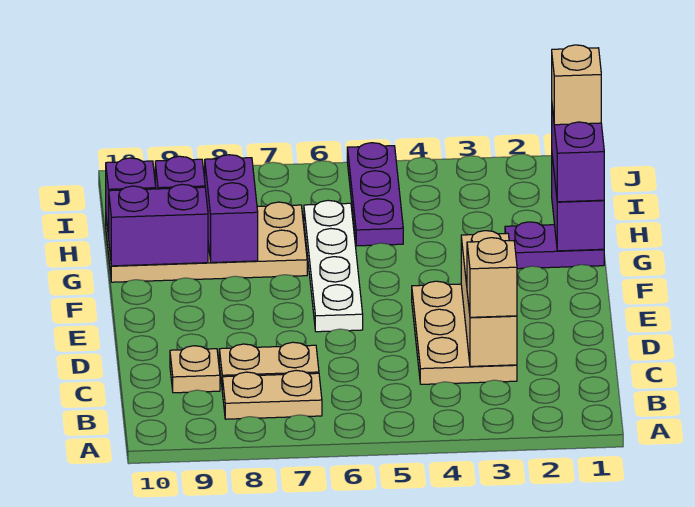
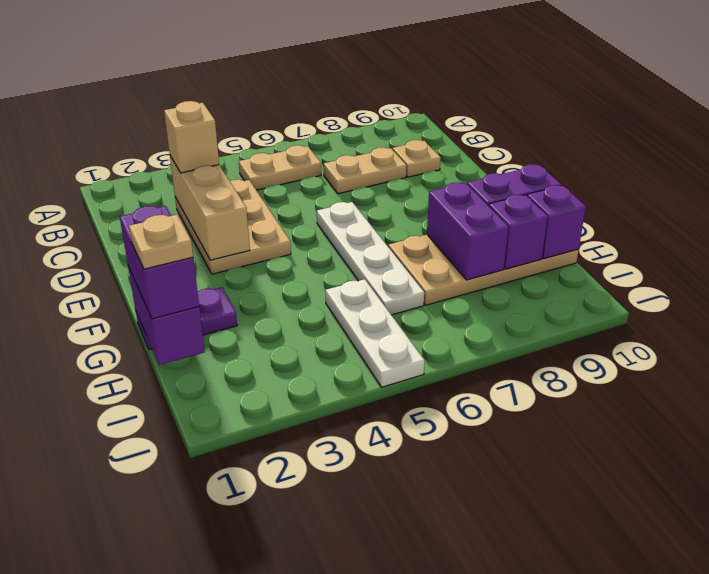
tan plate B7:B8 level 1 -> tan plate B5:B6 level 1
tan brick H1 level 4 -> tan plate H1 level 4
purple plate H5:J5 level 1 -> white plate H5:J5 level 1

